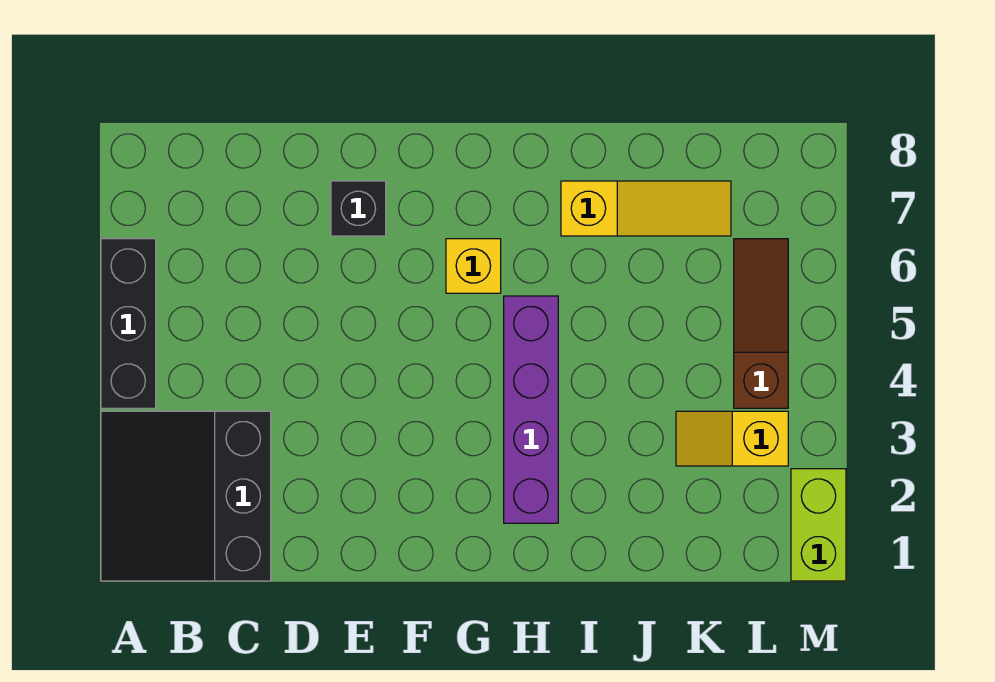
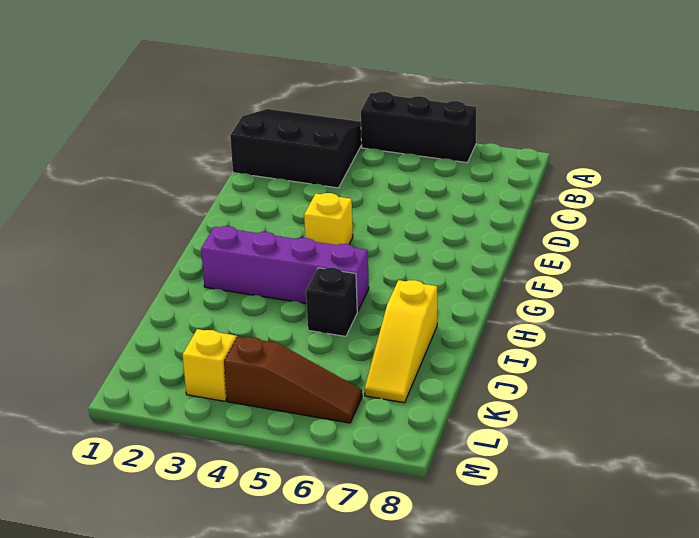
black brick E7 level 1 -> black brick I5 level 1
yellow brick G6 level 1 -> yellow brick F4 level 1
lime brick M1:M2 level 1 -> none

